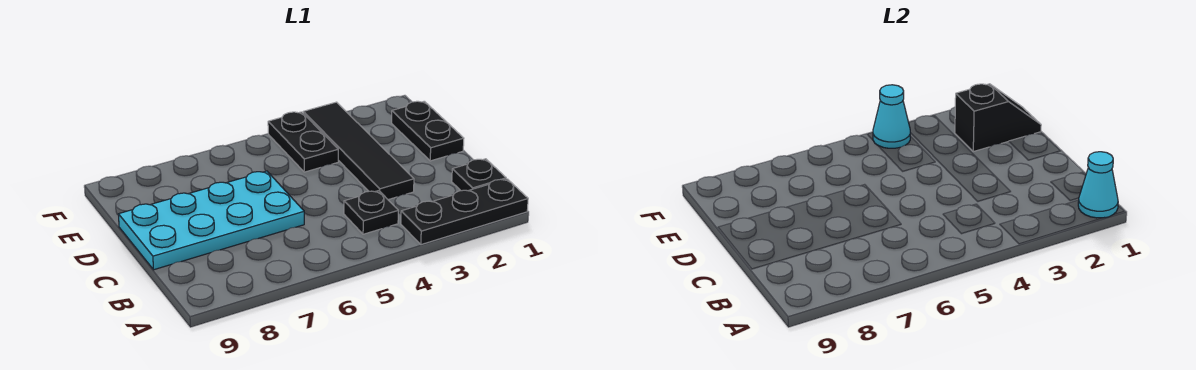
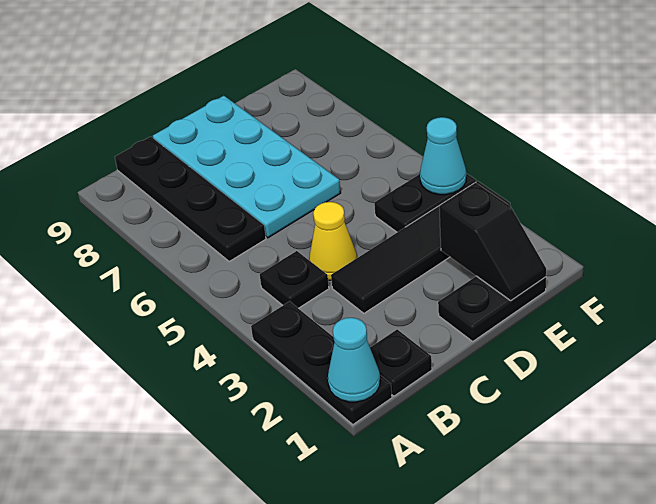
none -> black plate B6:B9 level 1
none -> yellow cone C4 level 1

